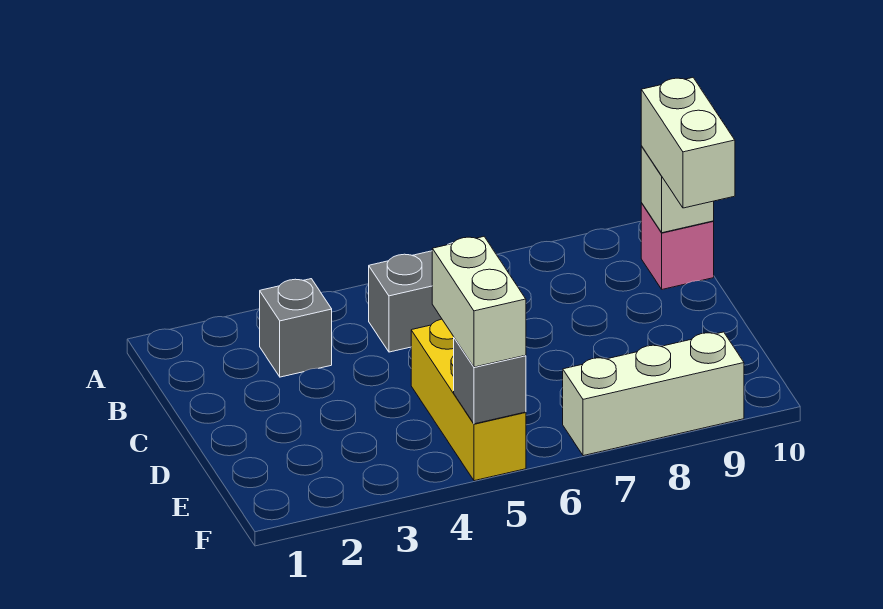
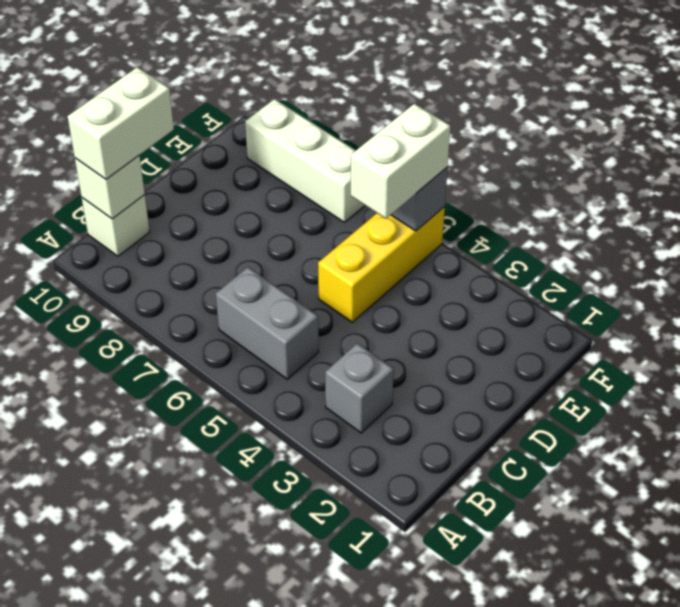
pink brick B10 level 1 -> white brick B10 level 1

